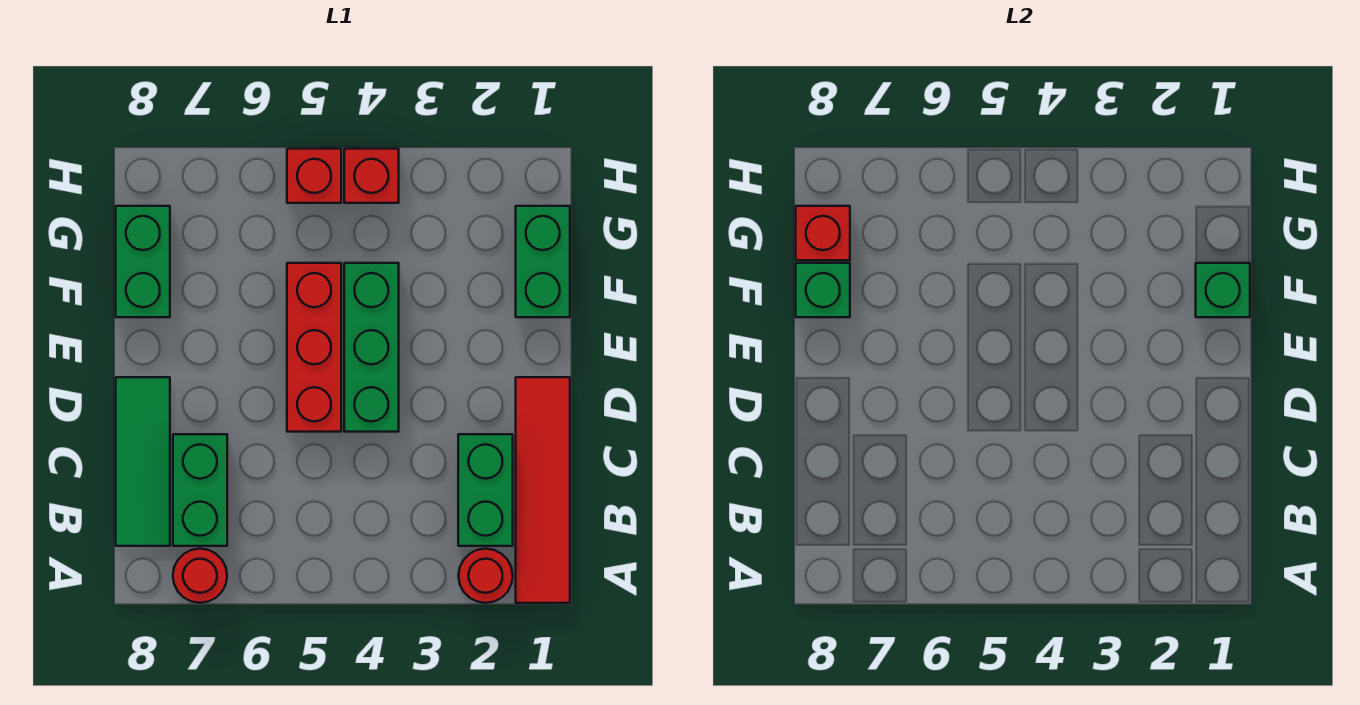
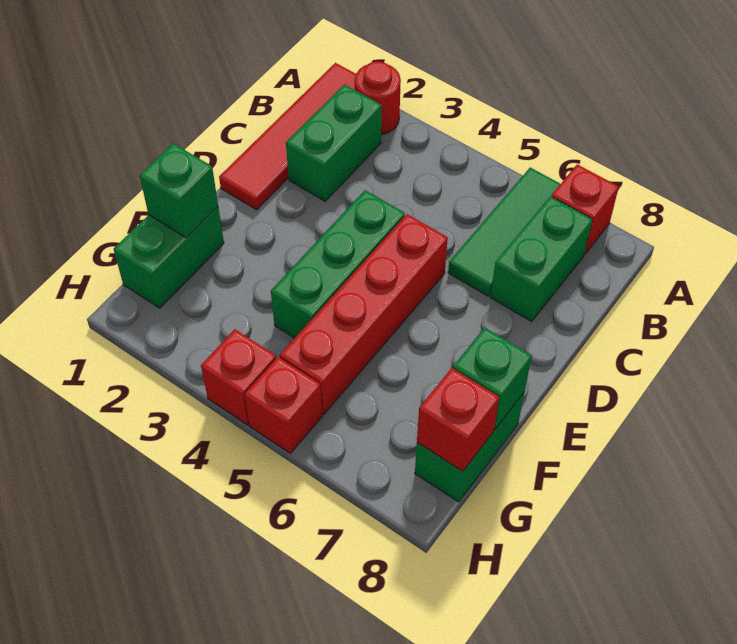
red round brick A7 level 1 -> red brick A7 level 1
green tile B8:D8 level 1 -> green tile A6:C6 level 1
red brick D5:F5 level 1 -> red brick D5:G5 level 1

